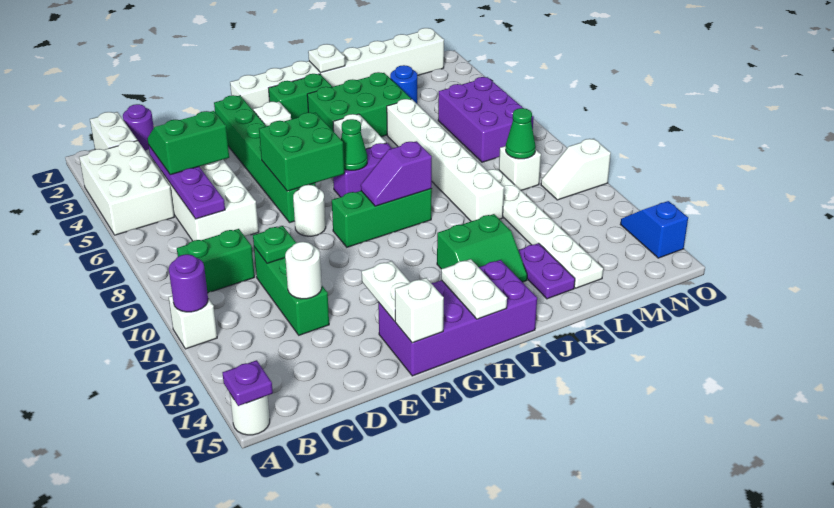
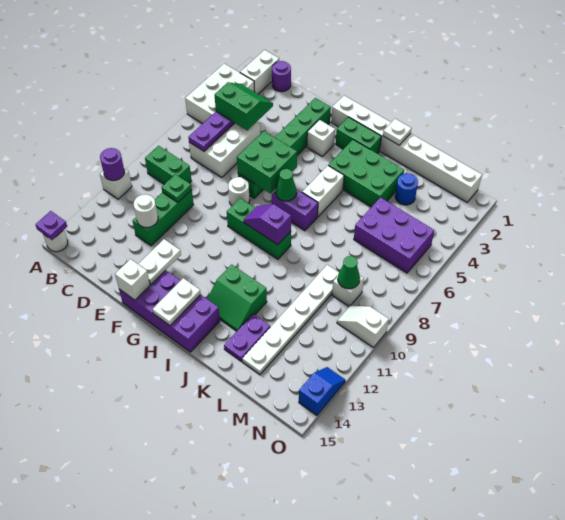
white brick K5:K10 level 1 -> none
purple brick M5:N7 level 1 -> purple brick L5:N6 level 1

